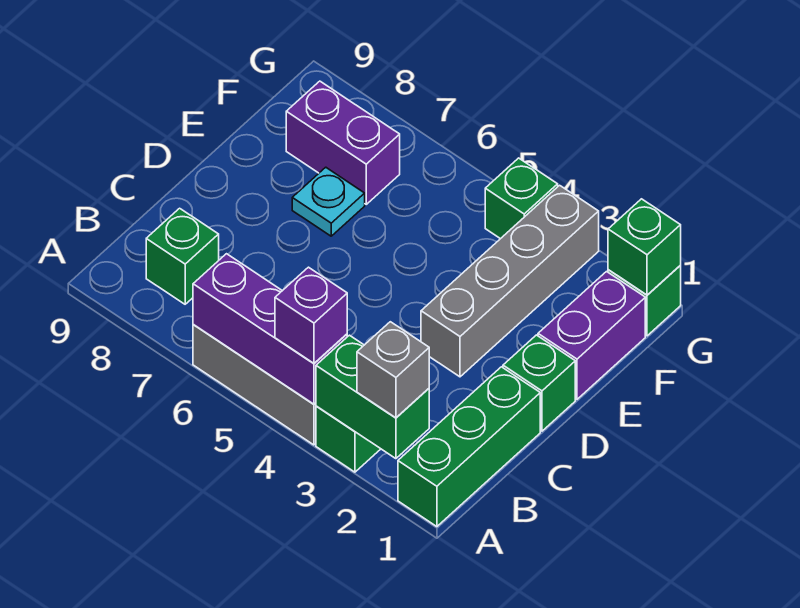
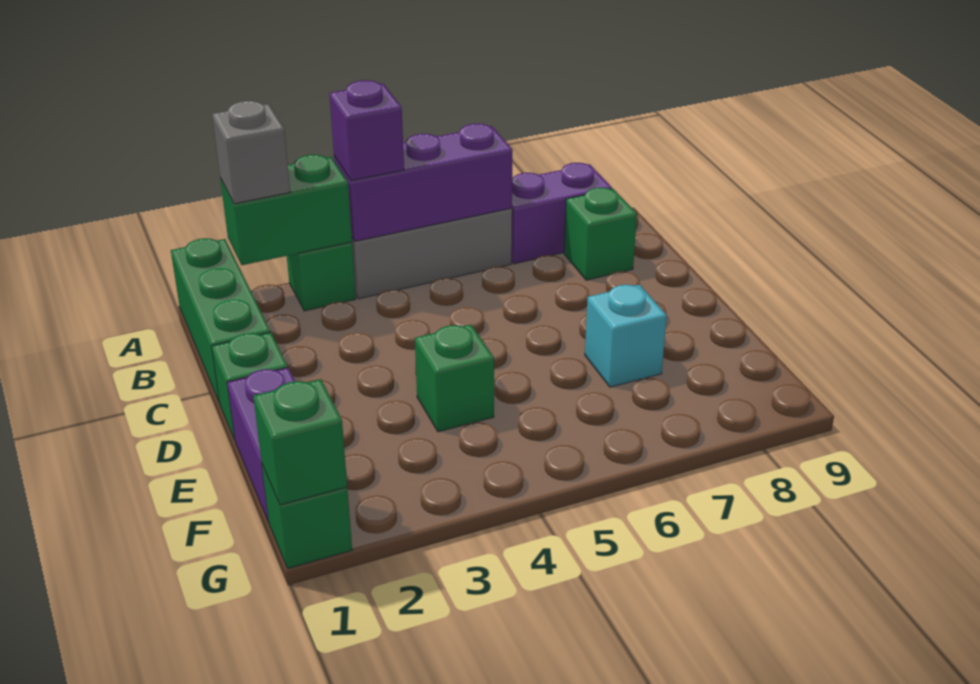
grey brick D3:G3 level 1 -> none
cyan plate E7 level 1 -> cyan brick E7 level 1
purple brick F7:F8 level 1 -> purple brick A7:A8 level 1
green brick G4 level 1 -> green brick E4 level 1

